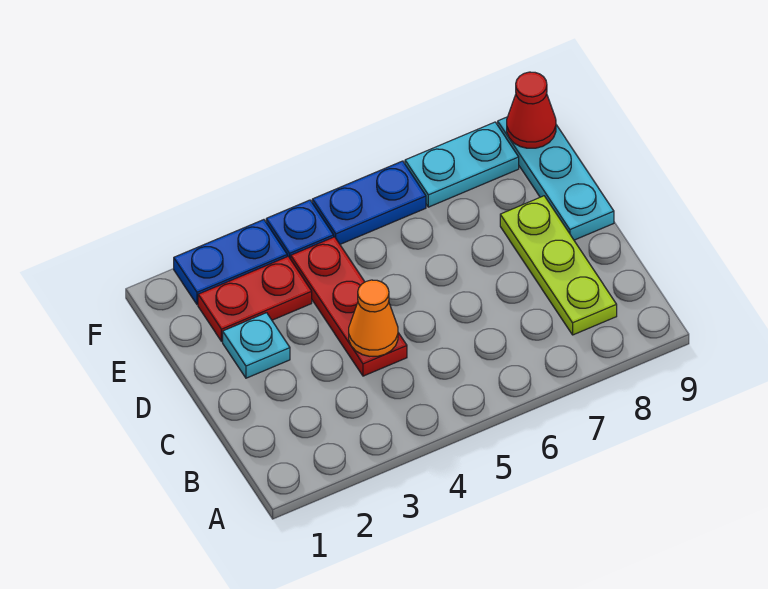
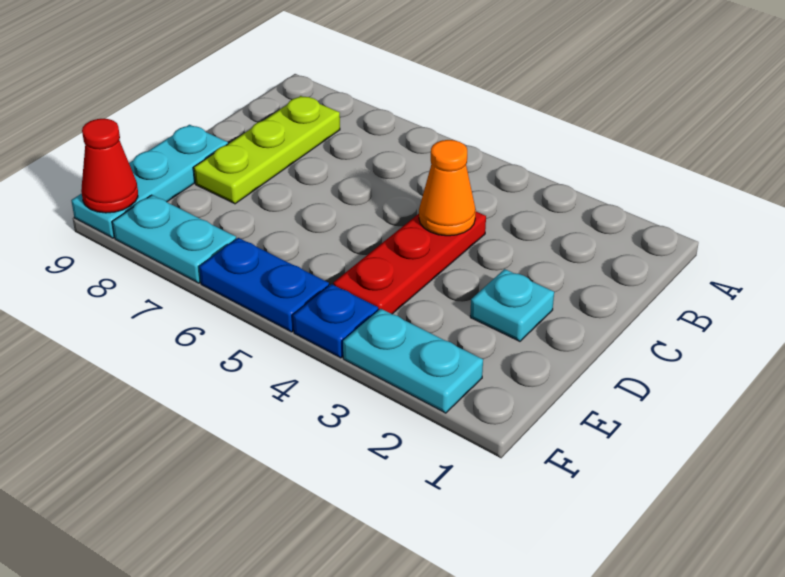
red plate E2:E3 level 1 -> none
blue plate F2:F3 level 1 -> cyan plate F2:F3 level 1

